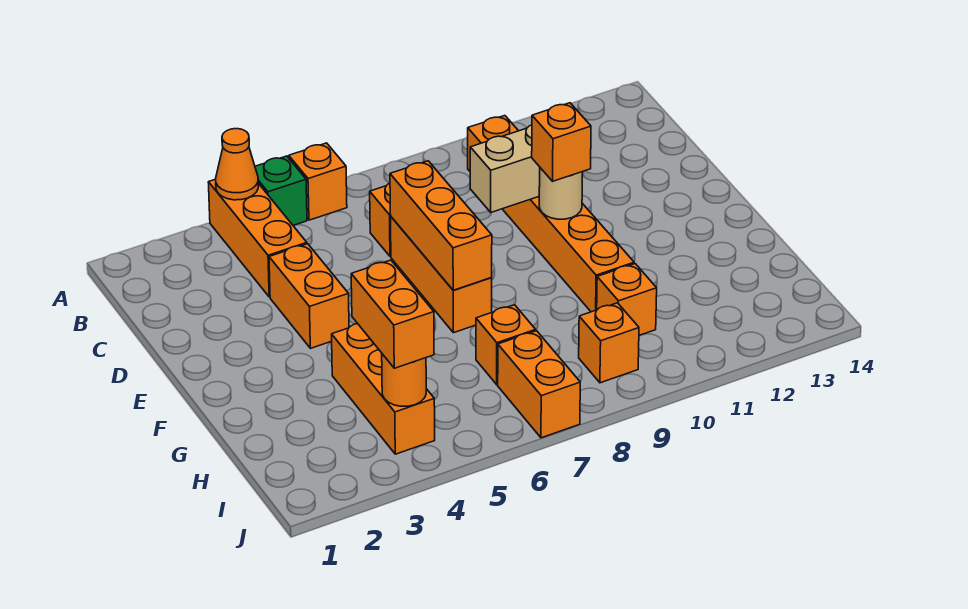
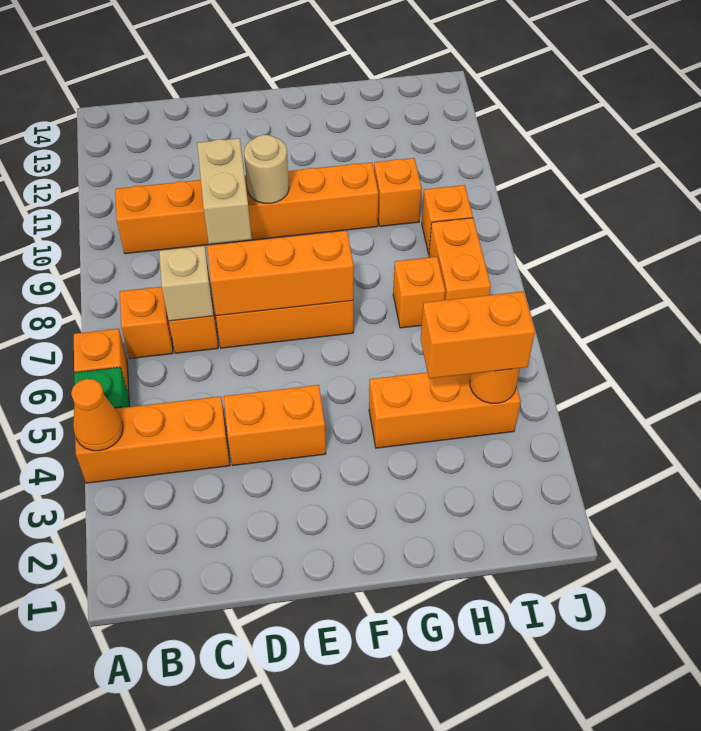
none -> tan brick C7 level 2
orange brick E10 level 3 -> orange brick B7 level 1
orange brick I7:J7 level 1 -> orange brick I7:I8 level 1

